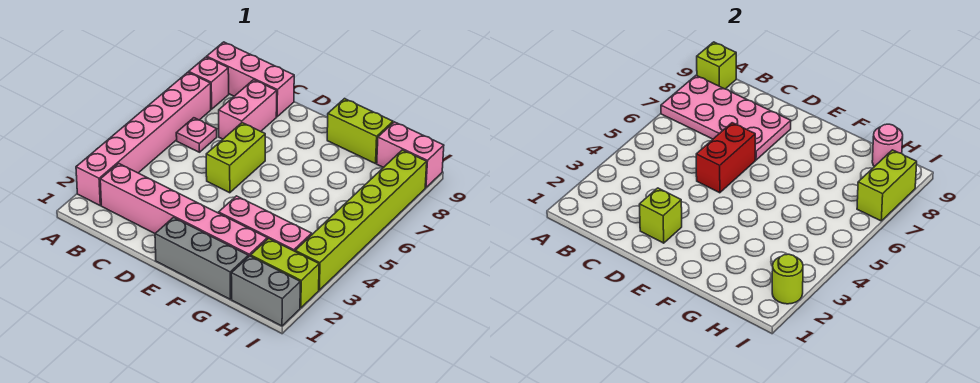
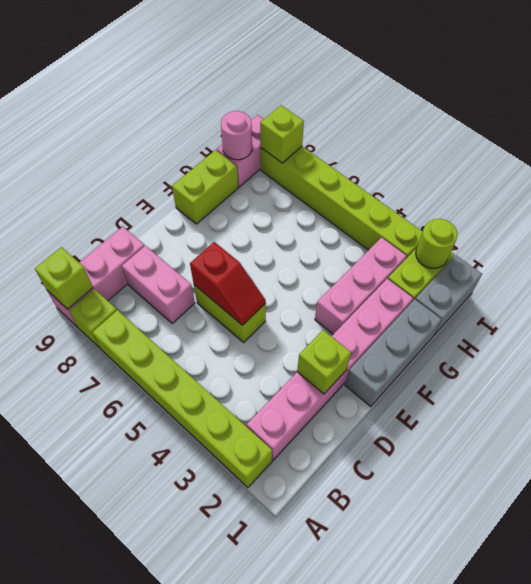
pink brick A2:A7 level 1 -> lime brick A2:A7 level 1
pink plate A7:D8 level 2 -> none
pink brick A8 level 1 -> lime brick A8 level 1
pink plate B6 level 1 -> none
red brick D5:D6 level 2 -> red slope D5:D6 level 2 top 6
lime brick I7:I8 level 2 -> lime brick I8 level 2

